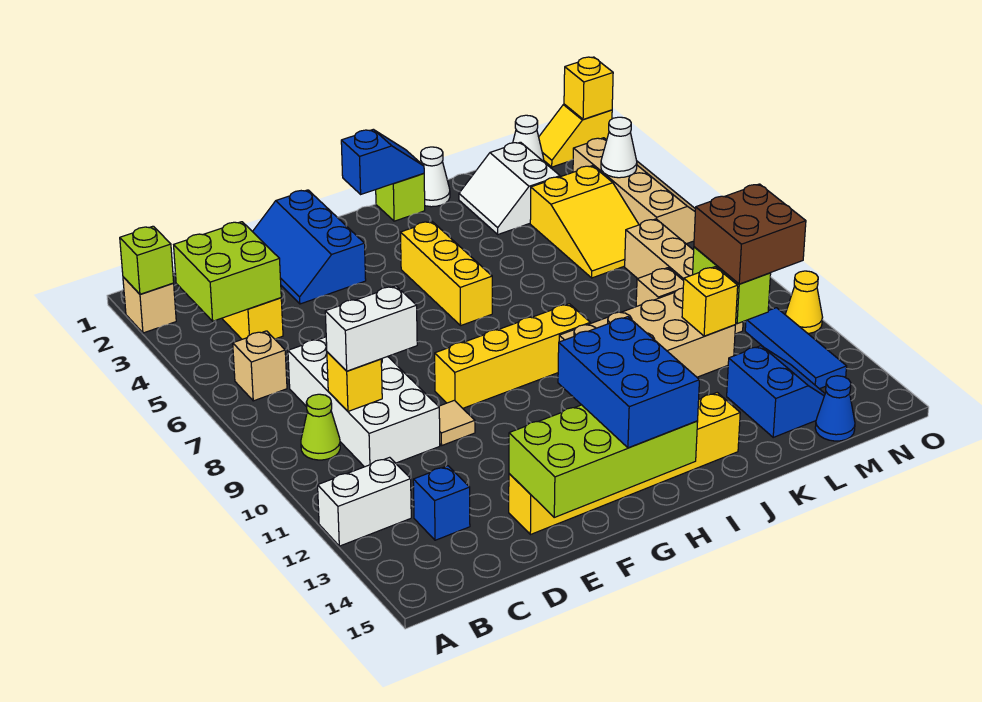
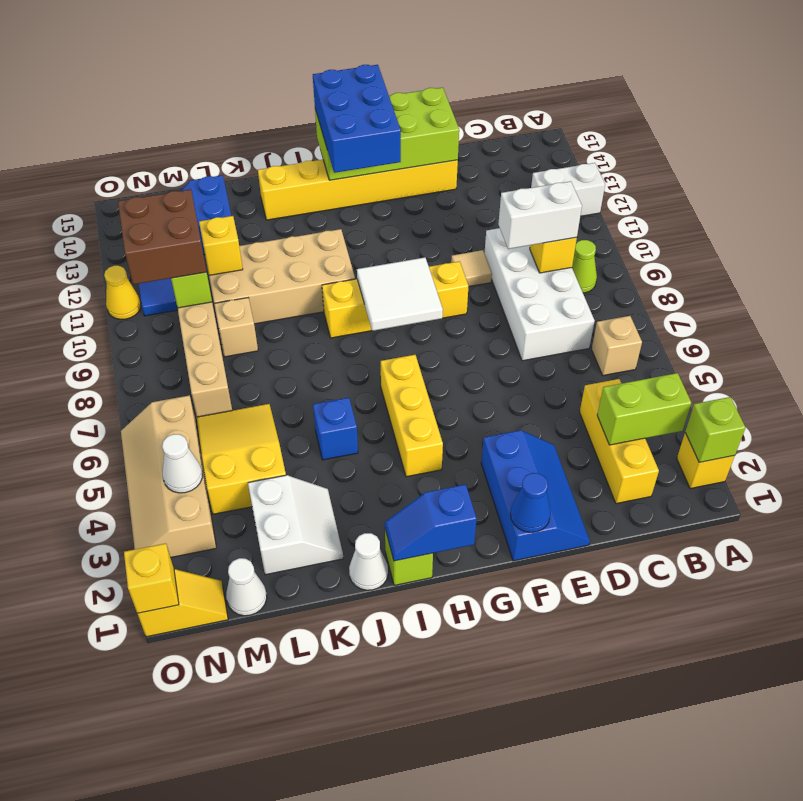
tan brick A2 level 1 -> yellow brick A2 level 1
lime brick B3:C4 level 2 -> lime brick B3:C3 level 2
blue brick C13 level 1 -> blue brick J5 level 1
none -> white tile G8:H9 level 2
blue cone M15 level 1 -> blue cone F1 level 2

